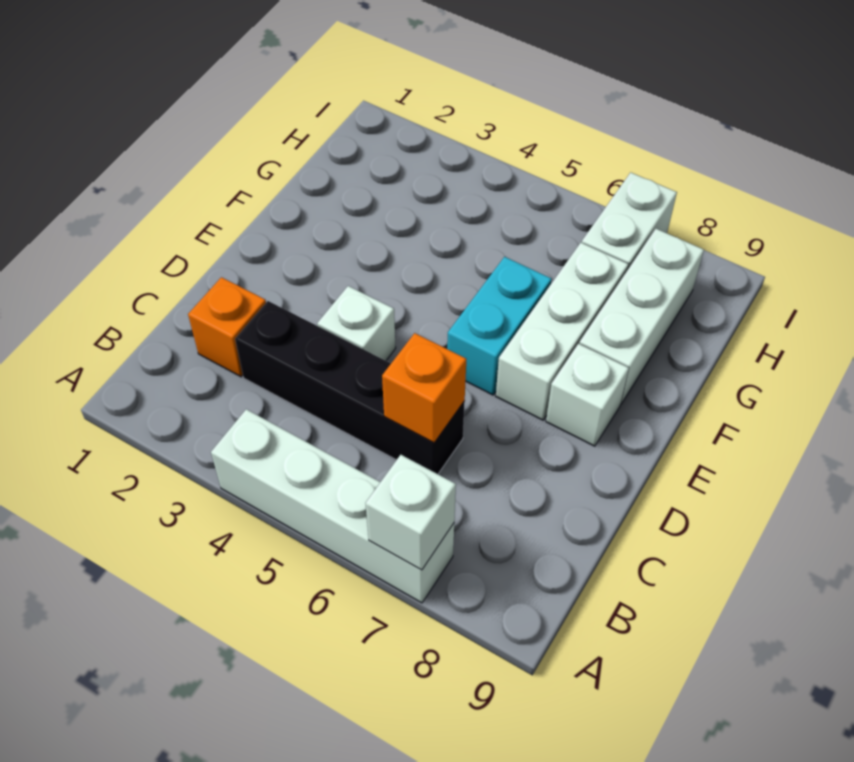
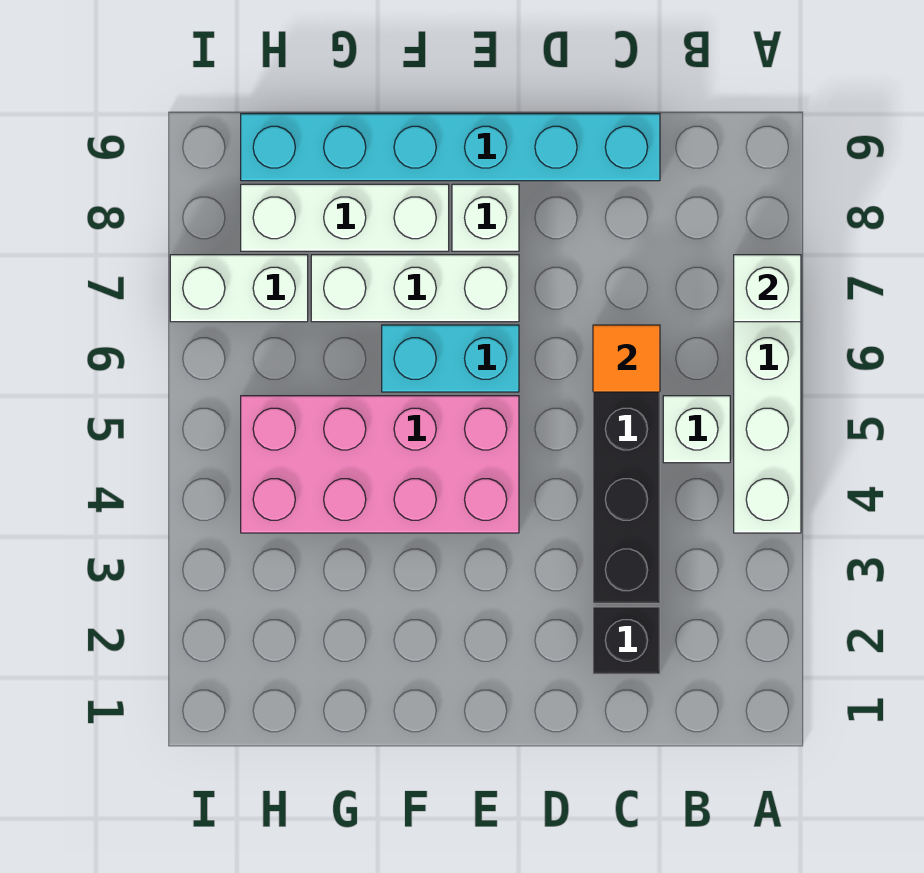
orange brick C2 level 1 -> black brick C2 level 1
orange brick C6 level 2 -> orange tile C6 level 2
none -> cyan brick C9:H9 level 1
white brick D4 level 1 -> white brick B5 level 1
none -> pink brick E4:H5 level 1

